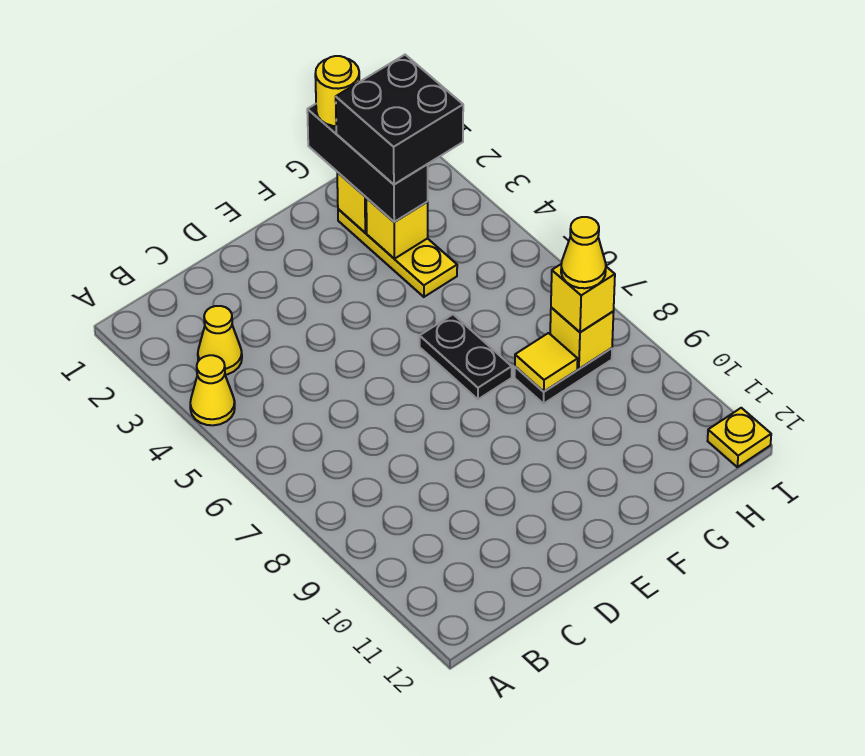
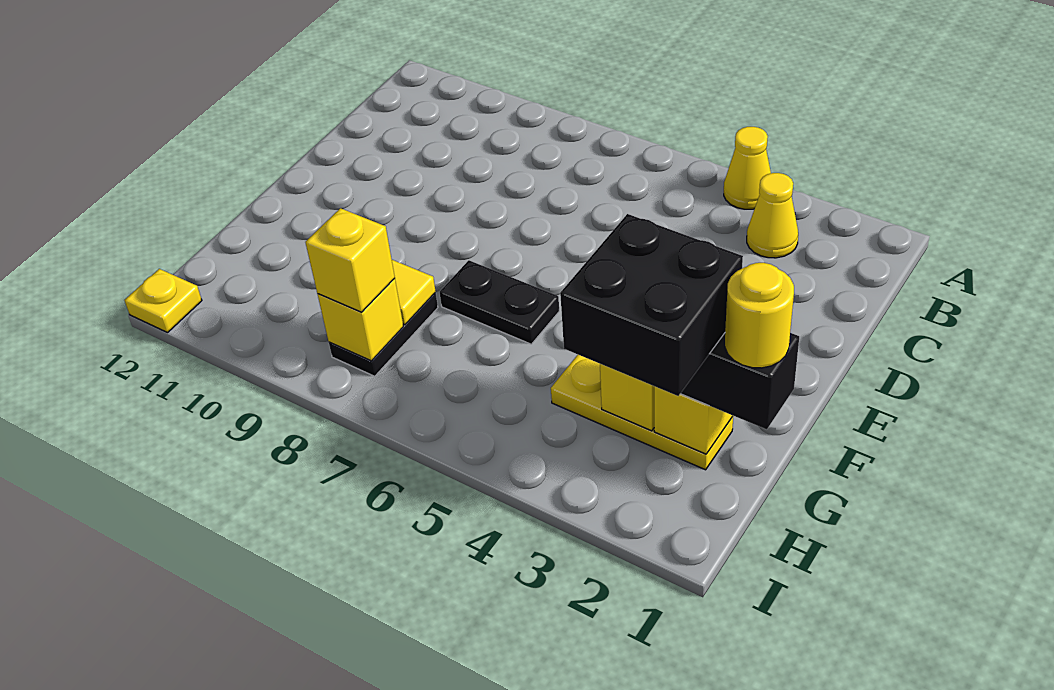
yellow cone H8 level 4 -> none

